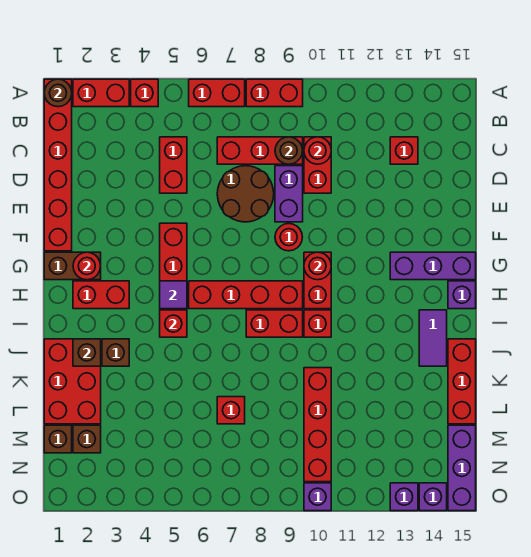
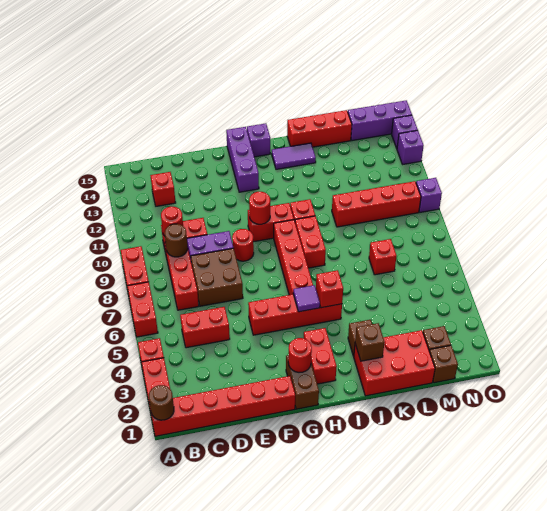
brown round brick D7:E8 level 1 -> brown brick D7:E8 level 1

